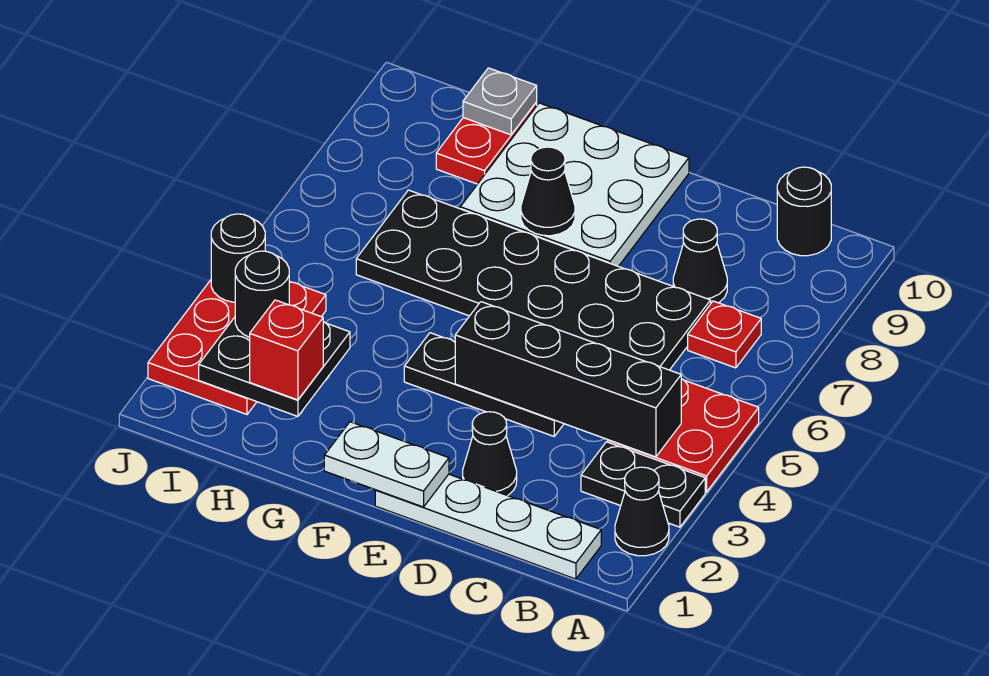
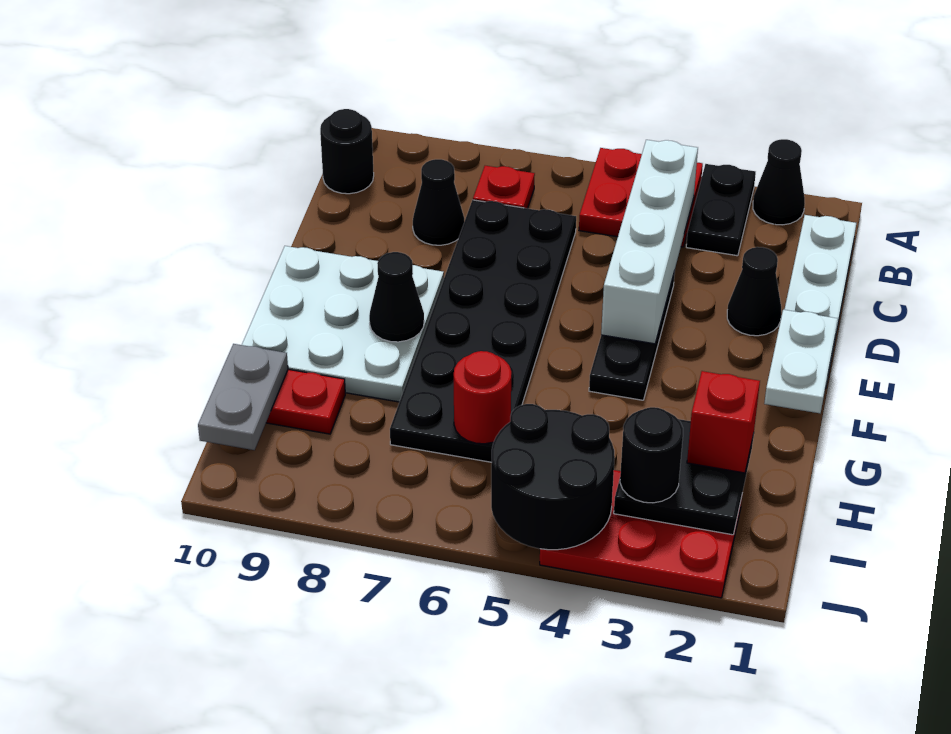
black brick B4:E4 level 2 -> white brick B4:E4 level 2
none -> red round brick H6 level 2
grey plate H10 level 2 -> grey plate H10:I10 level 2
black round brick J4 level 2 -> black round brick I4:J5 level 2

